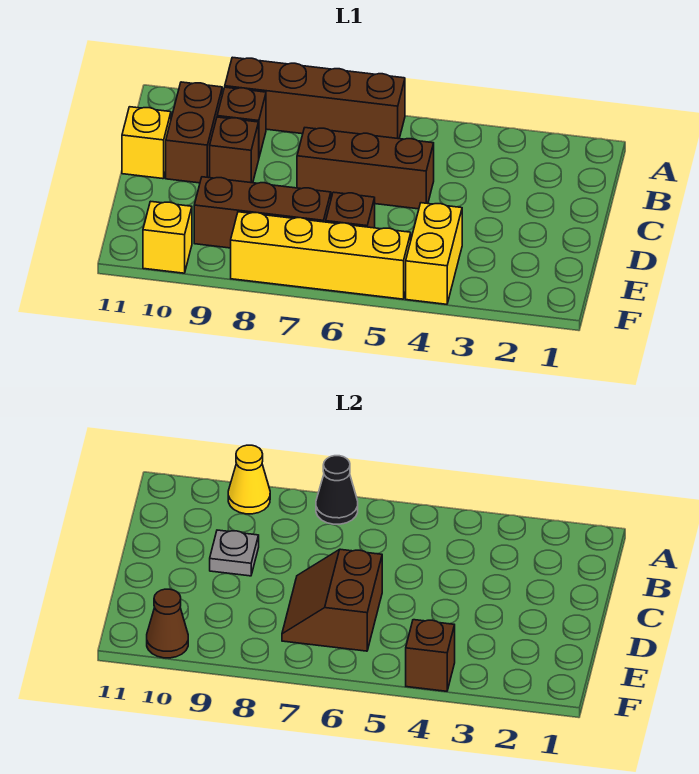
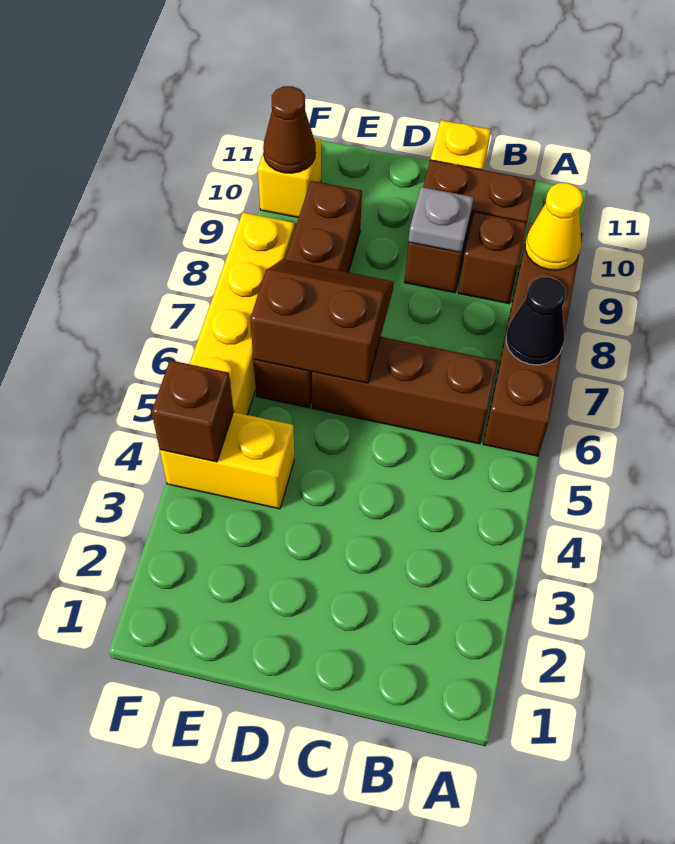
brown brick C5:C7 level 1 -> brown brick B6:D6 level 1

